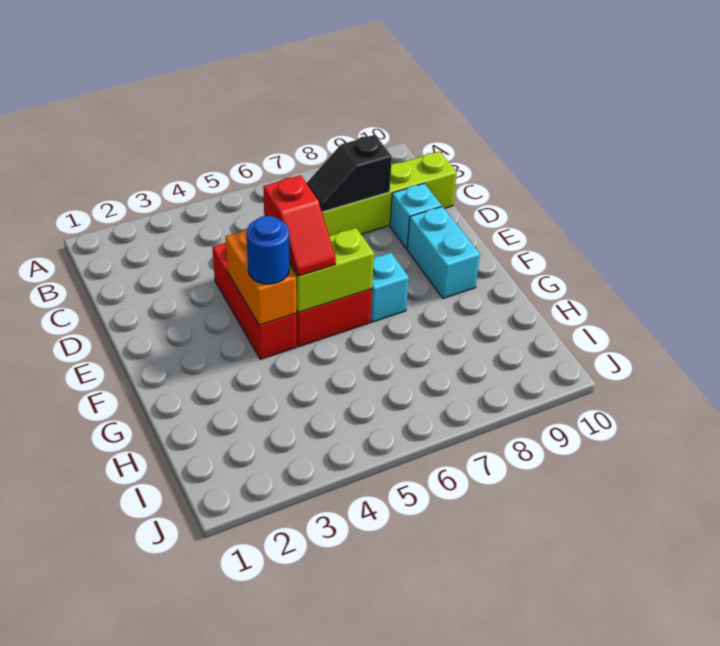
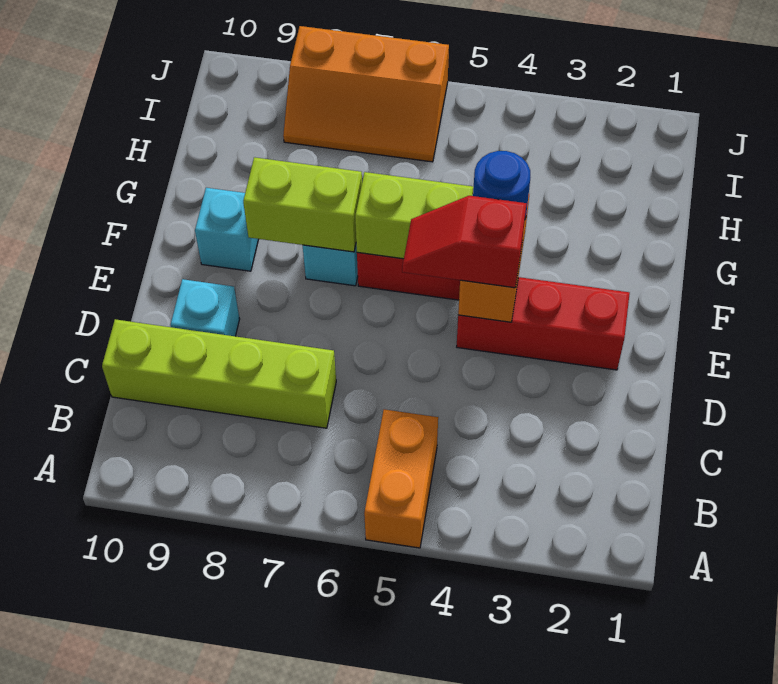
none -> orange brick A5:B5 level 1
black slope C7:C8 level 2 top 8 -> none
red brick D4:F4 level 1 -> red brick E2:E4 level 1
red slope E5:F5 level 3 top E -> red slope E4:E5 level 3 top 4
cyan brick E9:F9 level 1 -> cyan brick F9 level 1
none -> lime brick F7:F8 level 2
none -> orange slope I6:J8 level 1 top J

